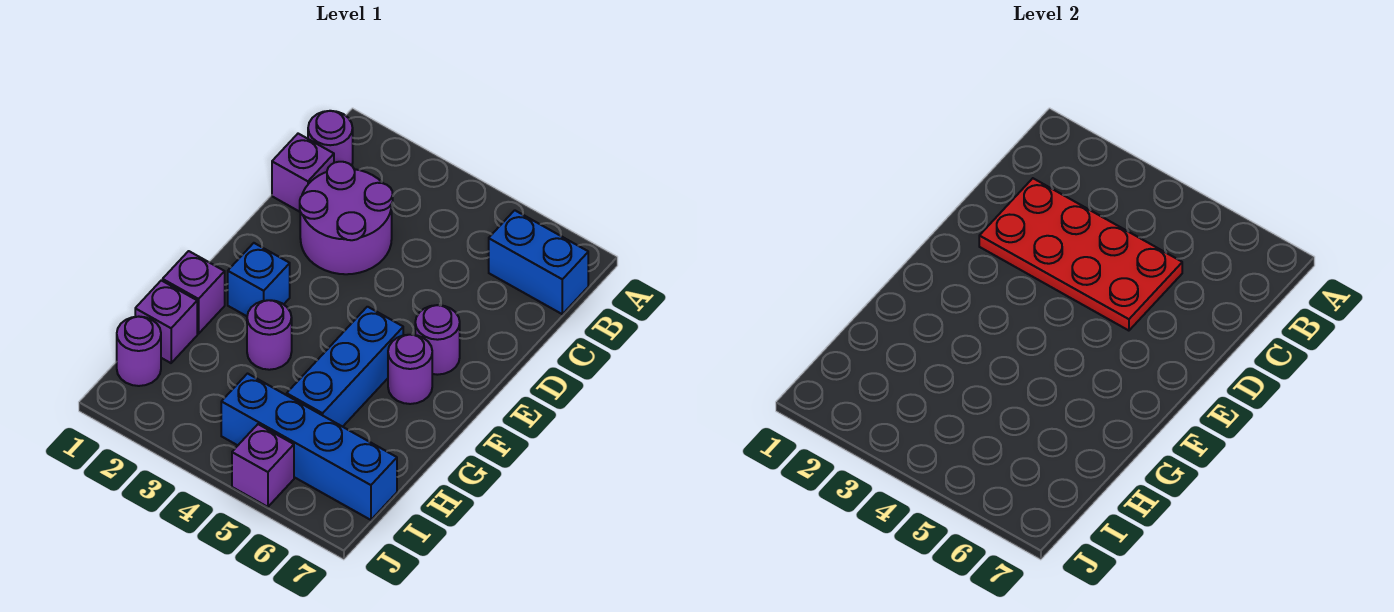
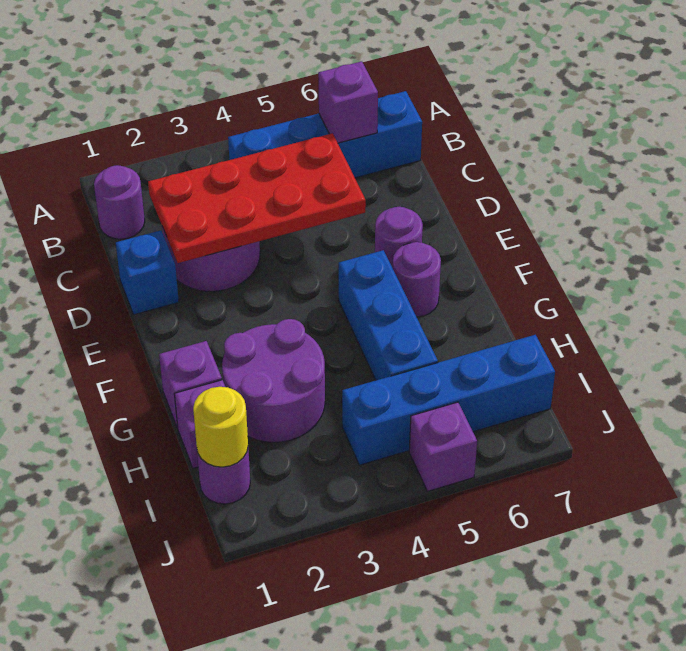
blue brick B6:B7 level 1 -> blue brick B4:B7 level 1
purple brick C1 level 1 -> purple brick B6 level 2
blue brick F2 level 1 -> blue brick D1 level 1
purple round brick G3 level 1 -> purple round brick G2:H3 level 1
none -> yellow round brick I1 level 2

